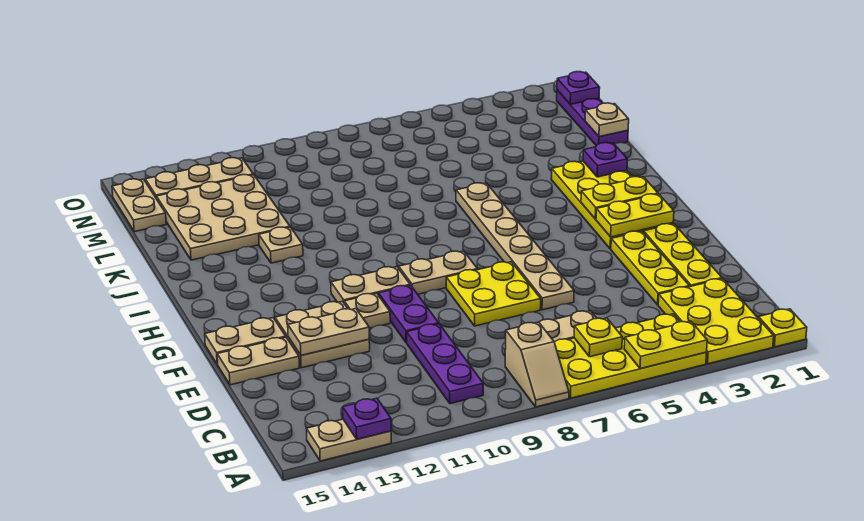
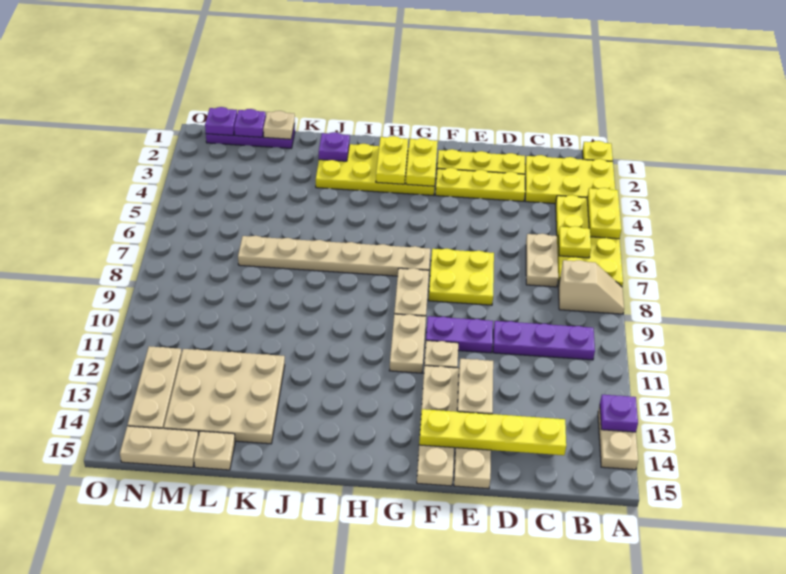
none -> yellow plate C14:F14 level 2
tan plate E6:J6 level 1 -> tan plate G7:L7 level 1
tan plate J12 level 1 -> tan plate L15 level 1
none -> purple plate M1 level 2

